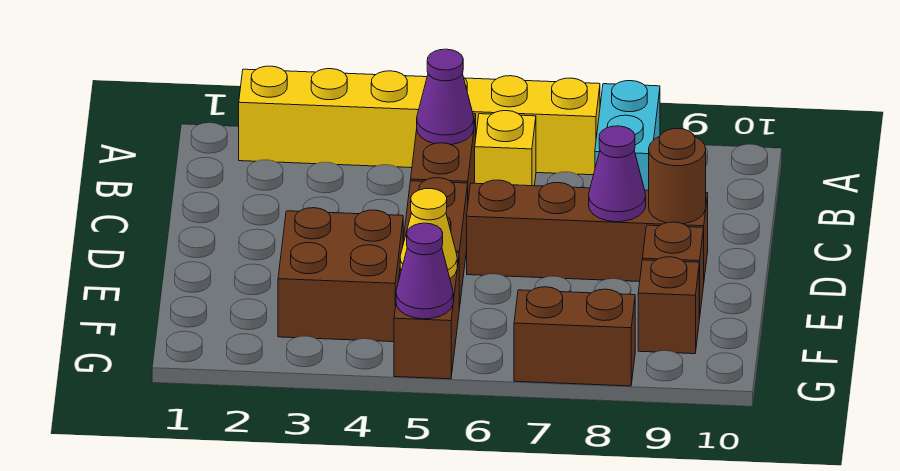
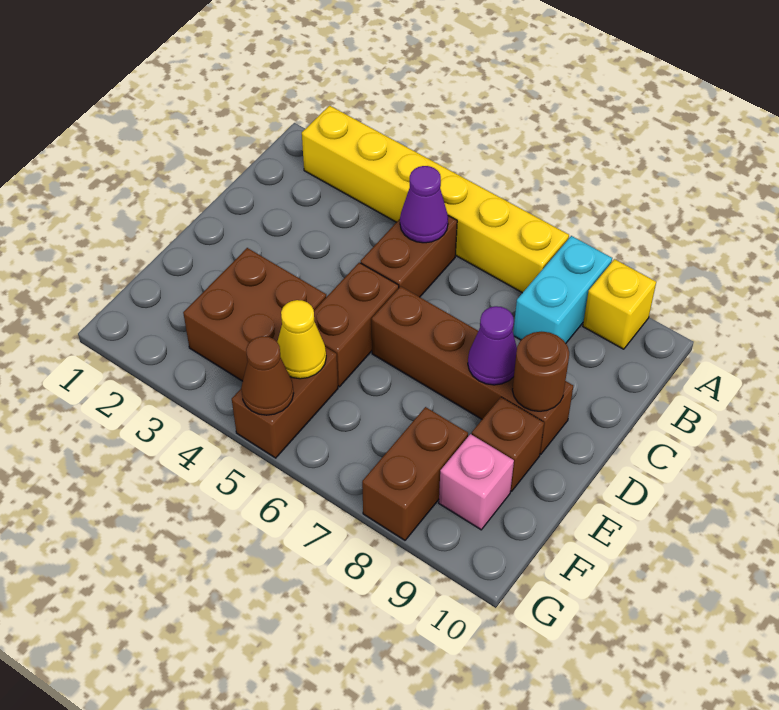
yellow brick B6 level 1 -> yellow brick A9 level 1
brown brick F9 level 1 -> pink brick F9 level 1
purple cone G5 level 2 -> brown cone G5 level 2
brown brick G7:G8 level 1 -> brown brick F8:G8 level 1

